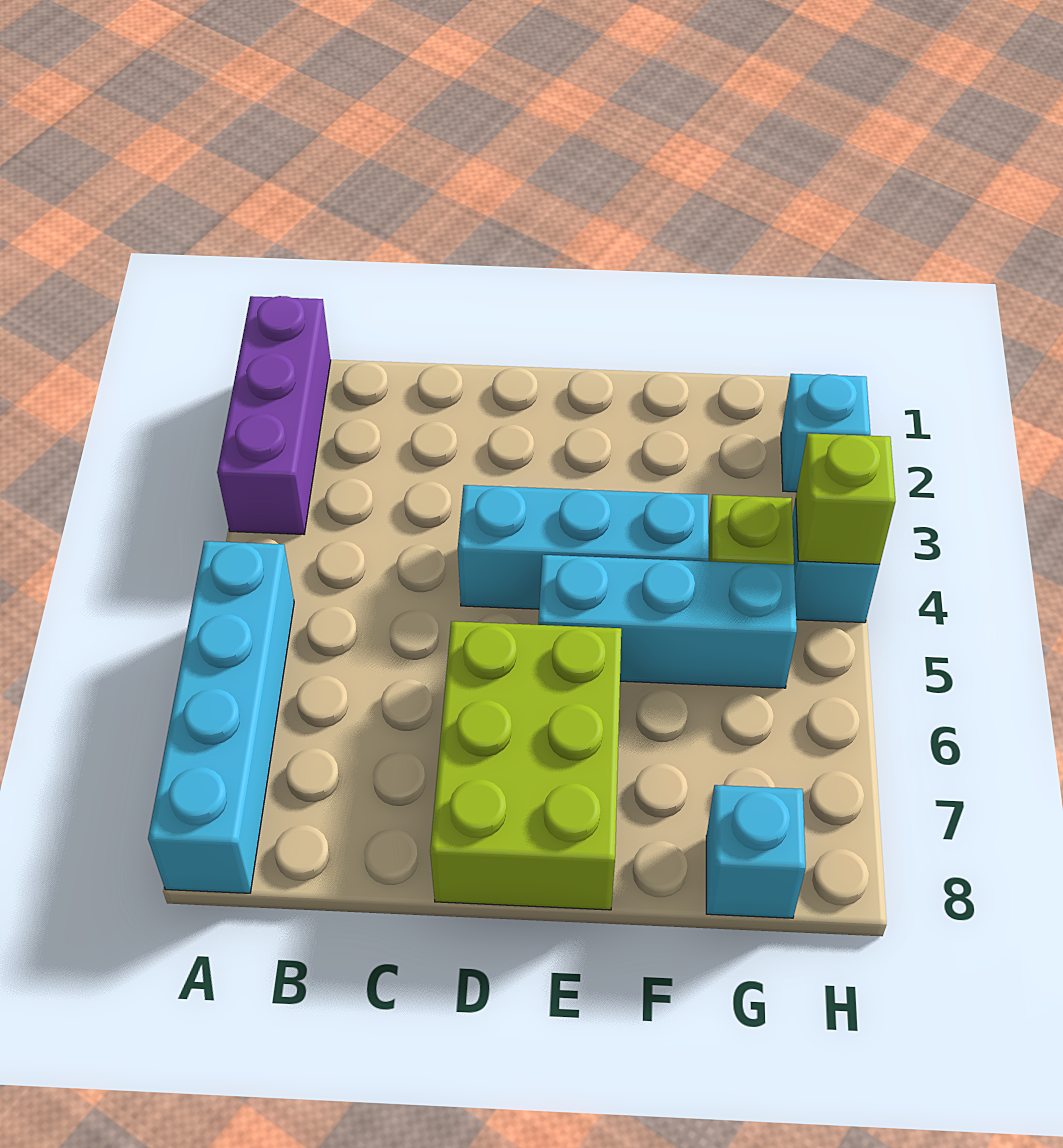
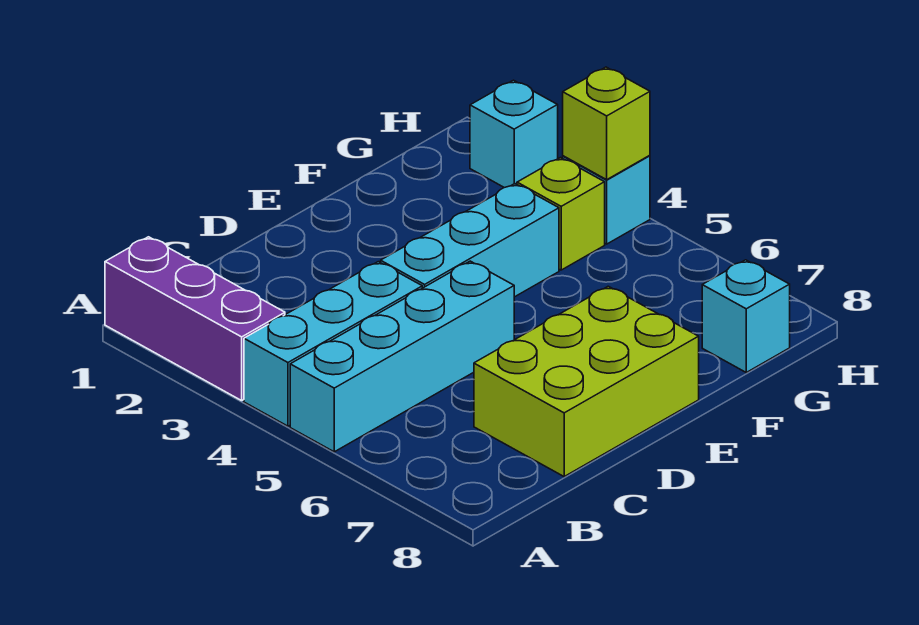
cyan brick A5:A8 level 1 -> cyan brick A5:D5 level 1
lime brick D6:E8 level 1 -> lime brick C7:E8 level 1
cyan brick E5:G5 level 1 -> cyan brick A4:C4 level 1

